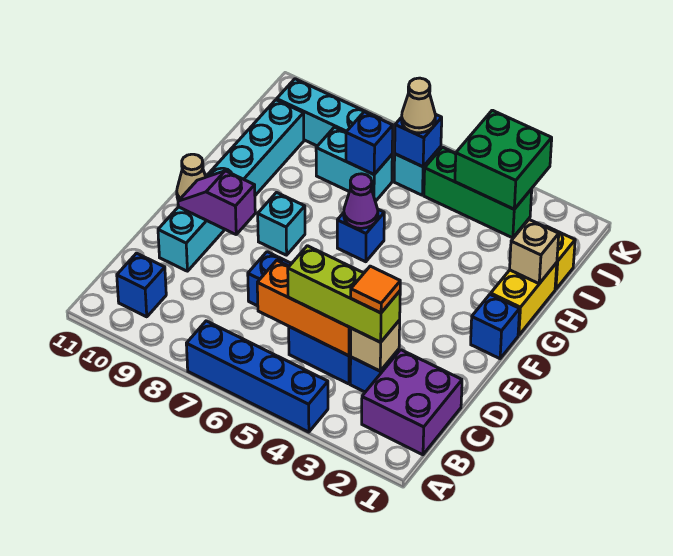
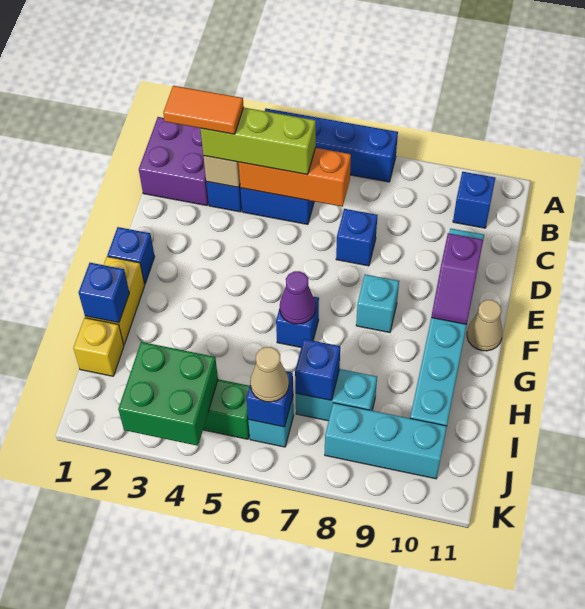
orange tile C3 level 4 -> orange tile C2:C3 level 4
purple slope E9:E10 level 2 top 9 -> purple slope E10:F10 level 2 top E
tan brick H1 level 2 -> blue brick H1 level 2

